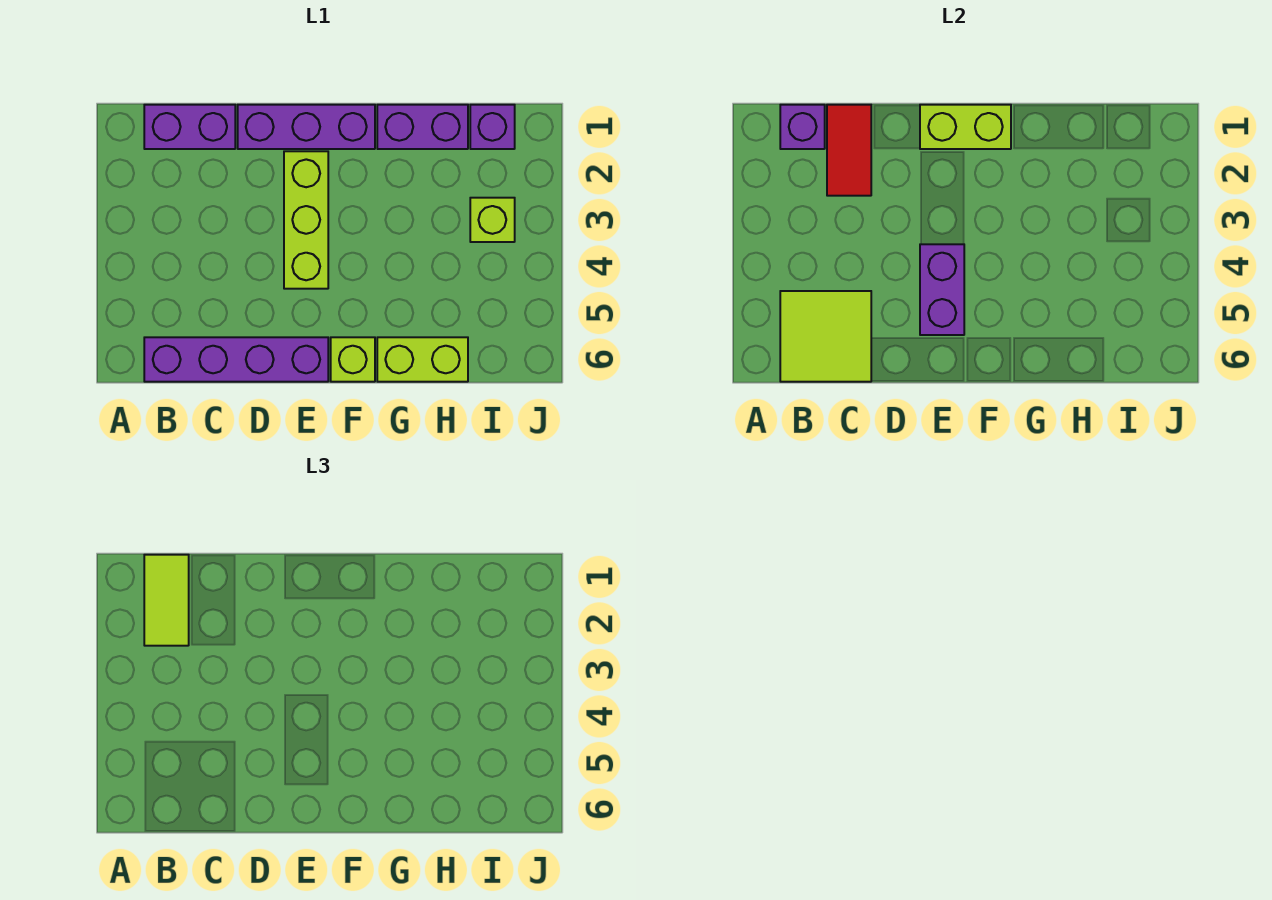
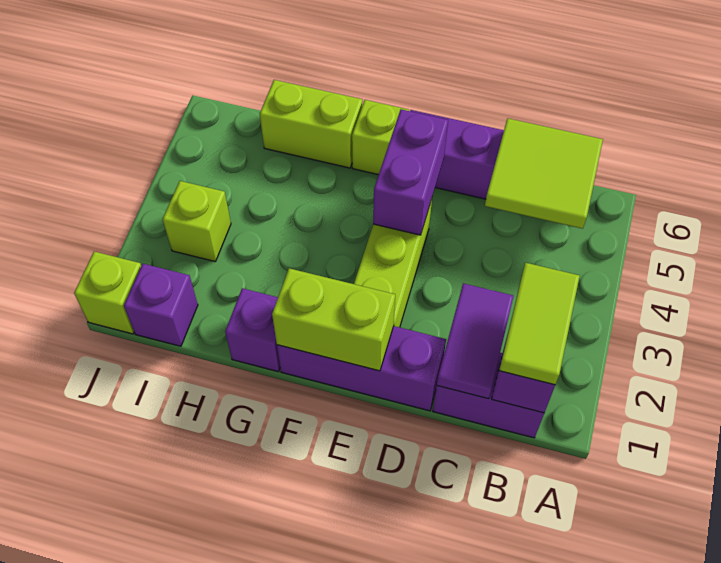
red tile C1:C2 level 2 -> purple tile C1:C2 level 2
purple brick G1:H1 level 1 -> purple brick G1 level 1
none -> lime brick J1 level 1

